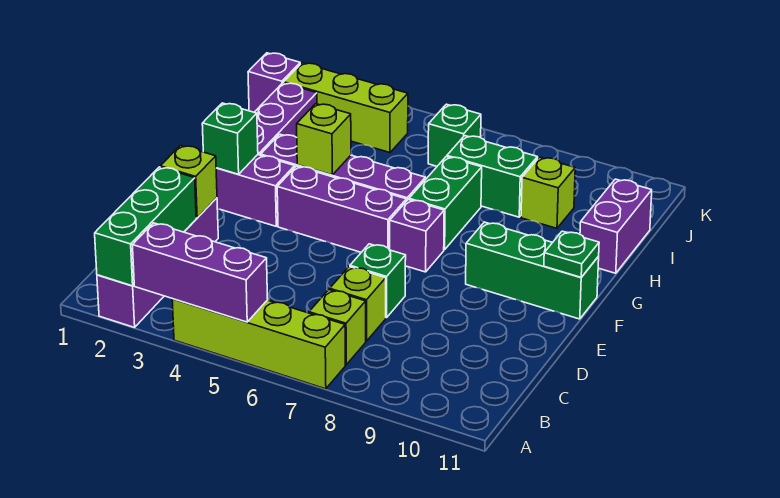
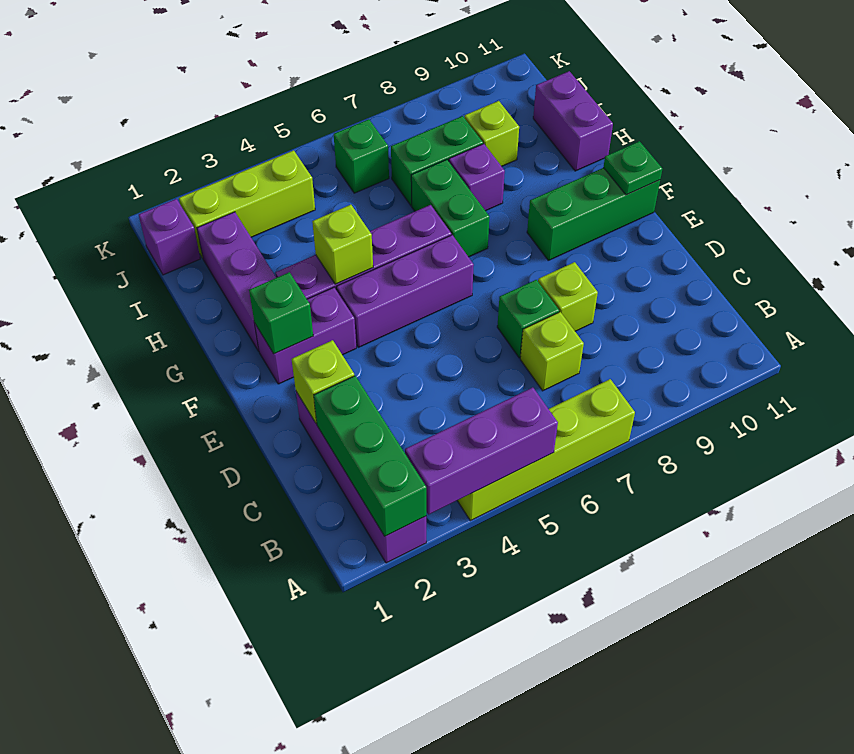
lime brick B7 level 1 -> lime brick D8 level 1
purple brick F7 level 1 -> purple brick H8 level 1

